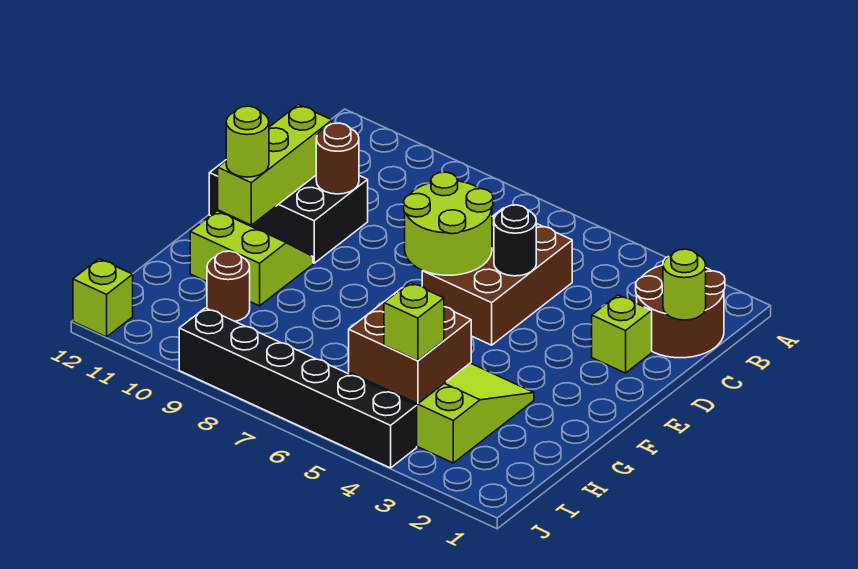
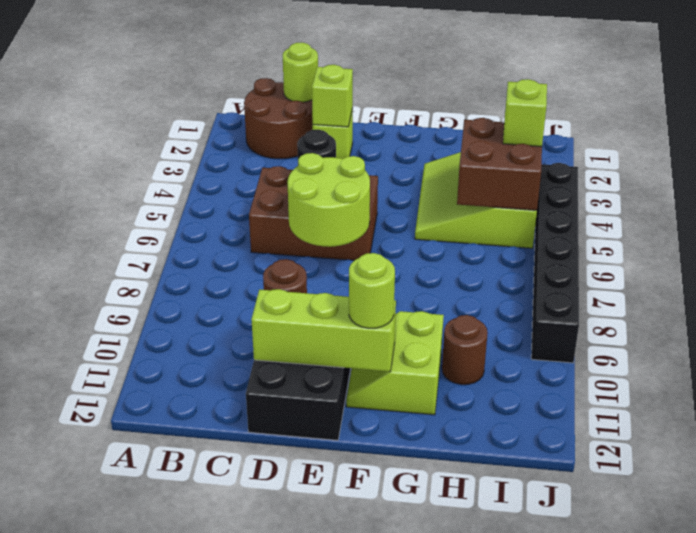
lime brick J12 level 1 -> lime brick D2 level 2

